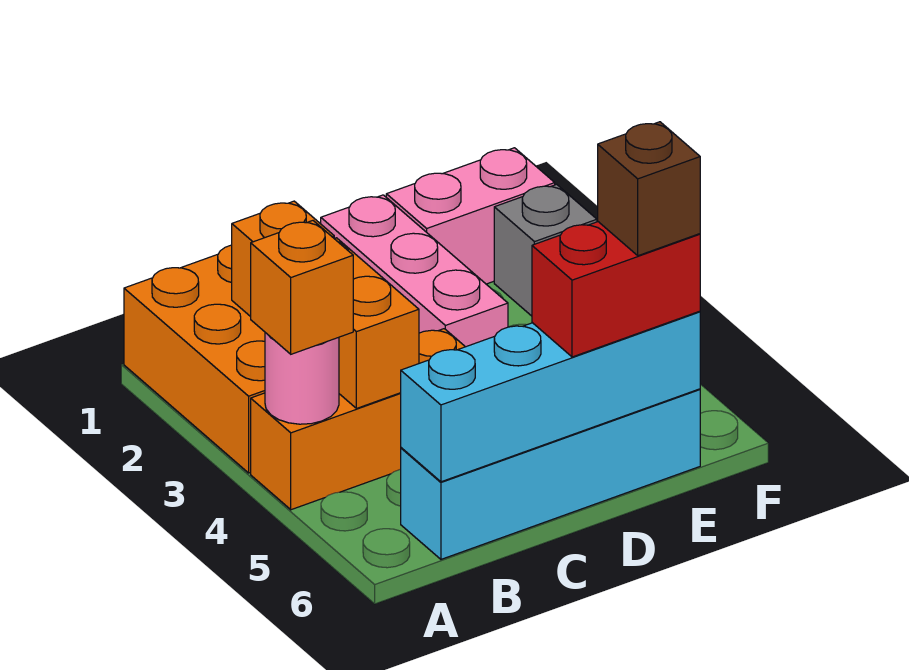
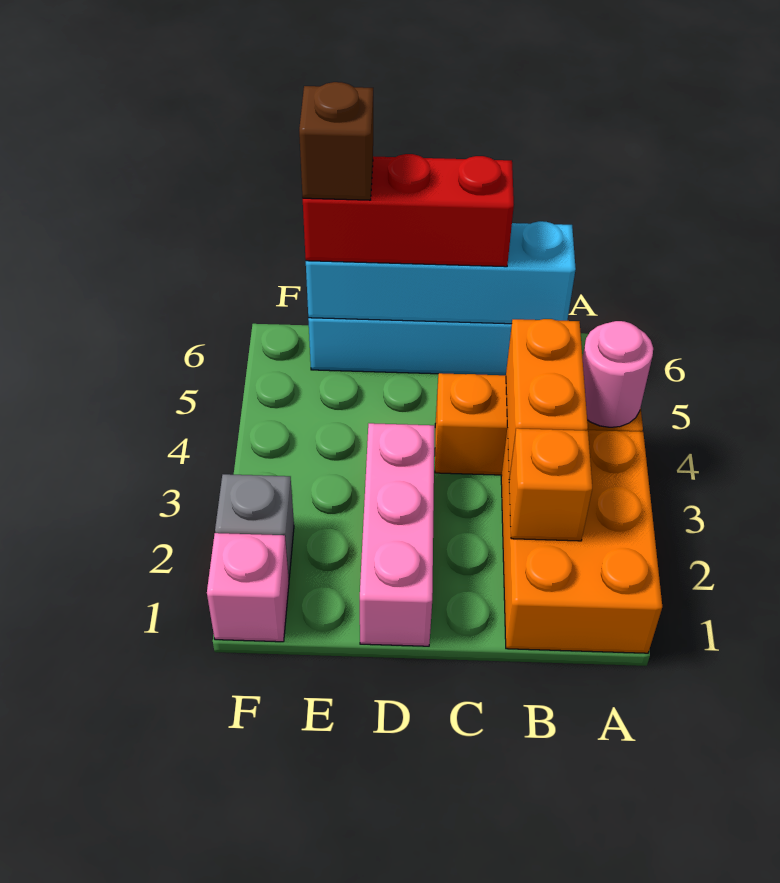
orange brick A4 level 3 -> none
red brick D6:E6 level 3 -> red brick C6:E6 level 3
pink brick E1:F1 level 1 -> pink brick F1 level 1

